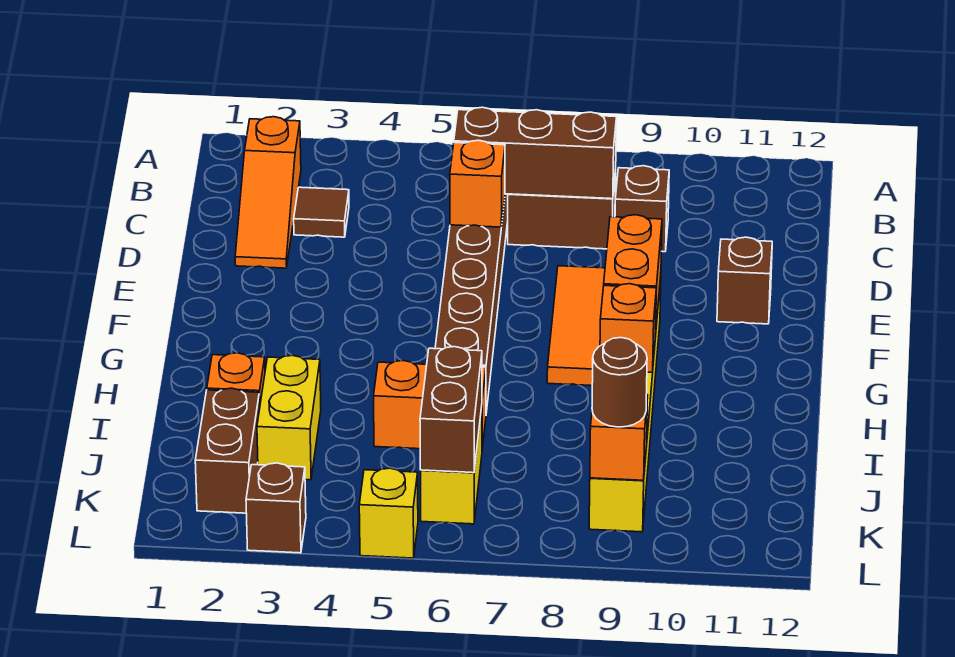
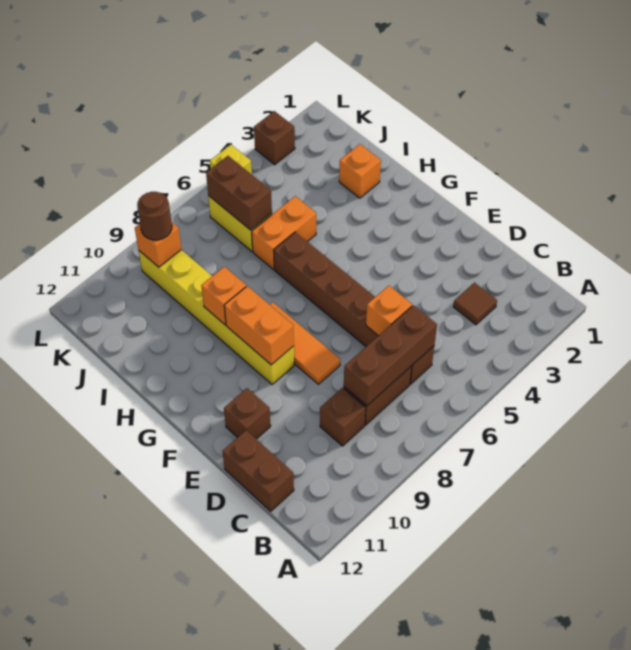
orange slope B2:D2 level 1 top B -> none
yellow brick I3:J3 level 1 -> none
brown brick J2:K2 level 1 -> brown brick C12:D12 level 1

